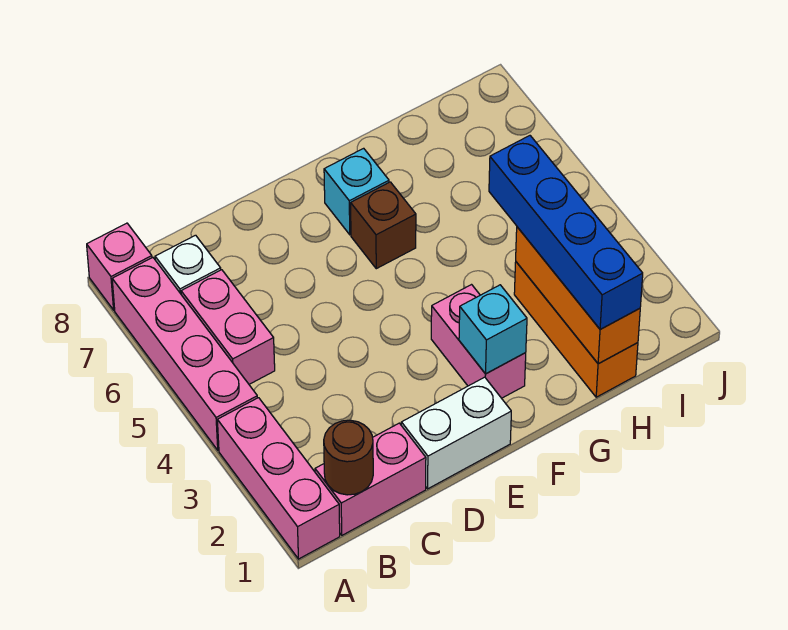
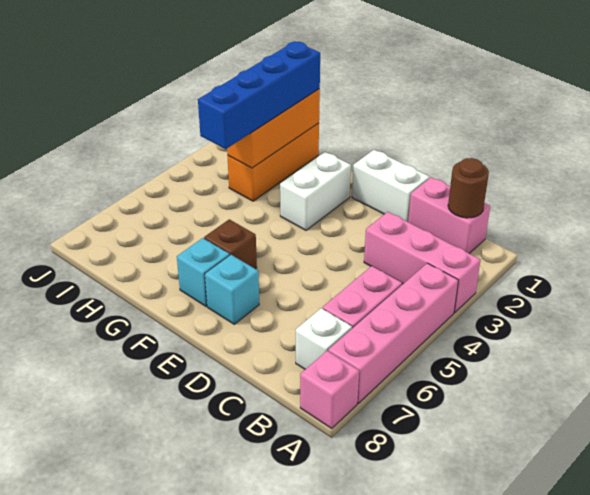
pink brick A1:A3 level 1 -> pink brick A3:C3 level 1
pink brick F2:F3 level 1 -> white brick F2:F3 level 1
cyan brick F2 level 2 -> cyan brick E7 level 1

